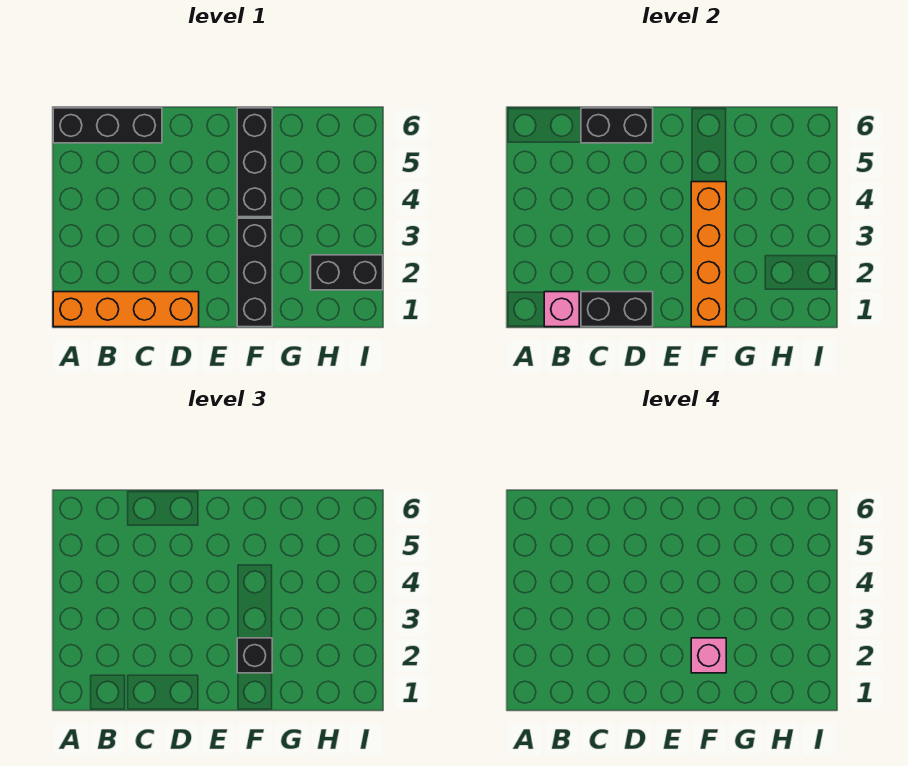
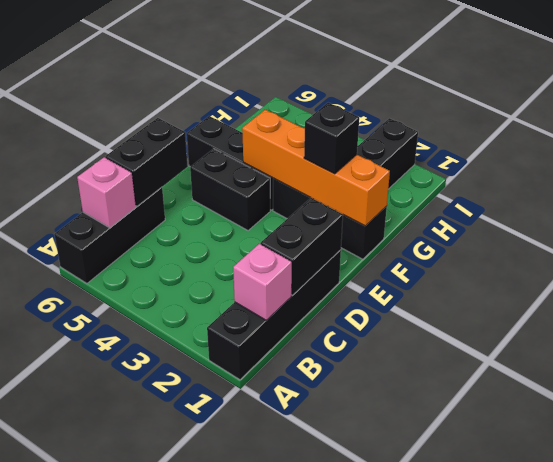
orange brick A1:D1 level 1 -> black brick A1:D1 level 1
none -> black brick E4:E5 level 1
pink brick F2 level 4 -> pink brick B6 level 2

